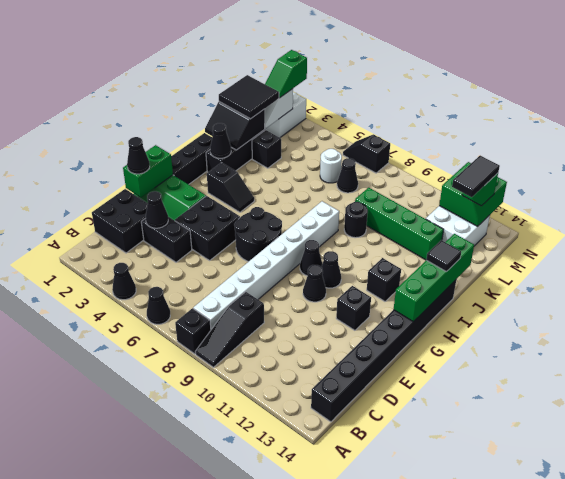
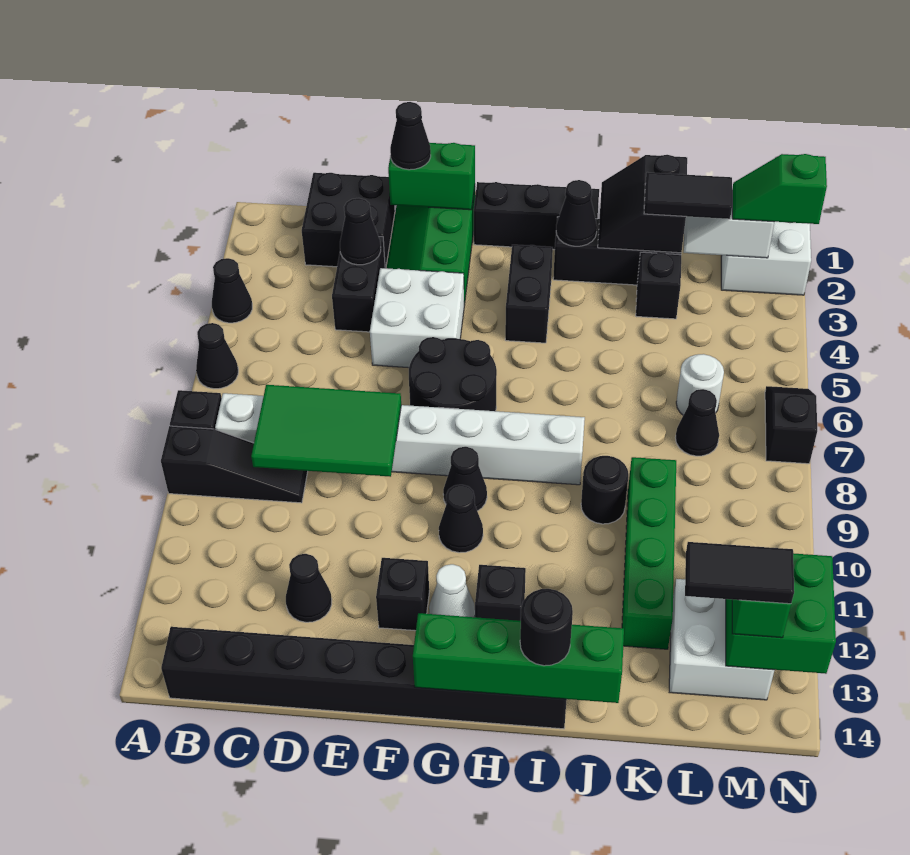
black slope A9:C9 level 1 top C -> black slope A9:C9 level 1 top A
none -> green tile C8:E9 level 2
black brick E4:F5 level 1 -> white brick E4:F5 level 1
black cone F10 level 1 -> black cone D12 level 1
none -> white cone G12 level 1
black slope H3:H4 level 1 top 3 -> black brick H3:H4 level 1
black tile I14 level 3 -> black round brick I14 level 3
black tile K1:L2 level 3 -> black tile K2:L2 level 3

